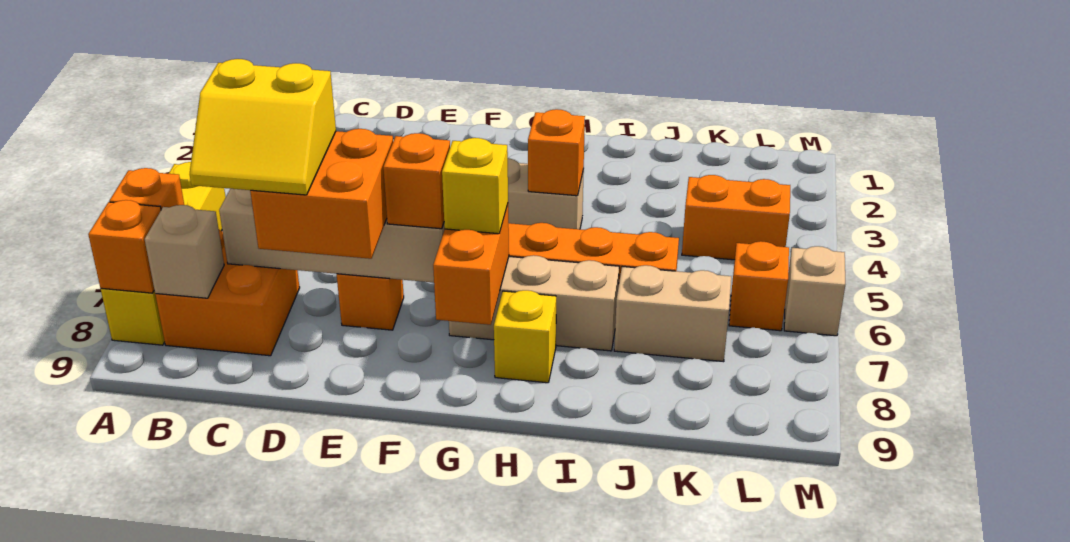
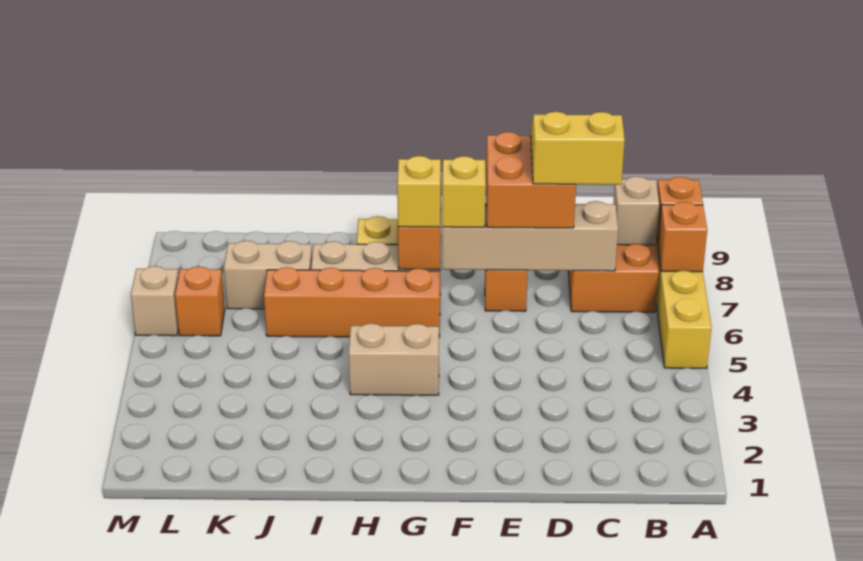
orange brick F7 level 3 -> yellow brick F7 level 3
orange brick H4 level 2 -> none
orange brick K4:L4 level 1 -> none

